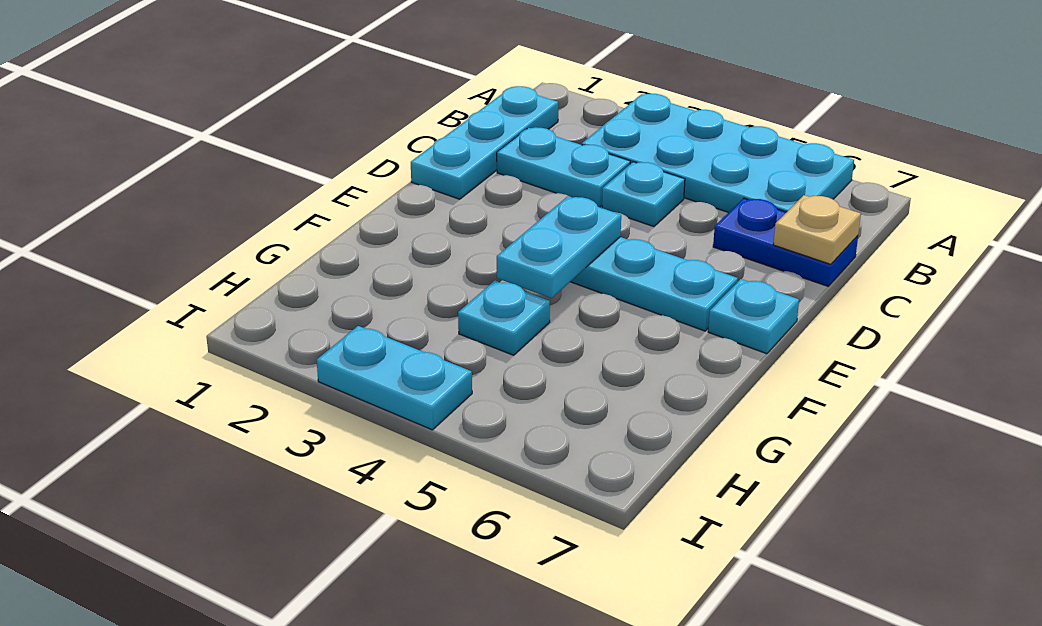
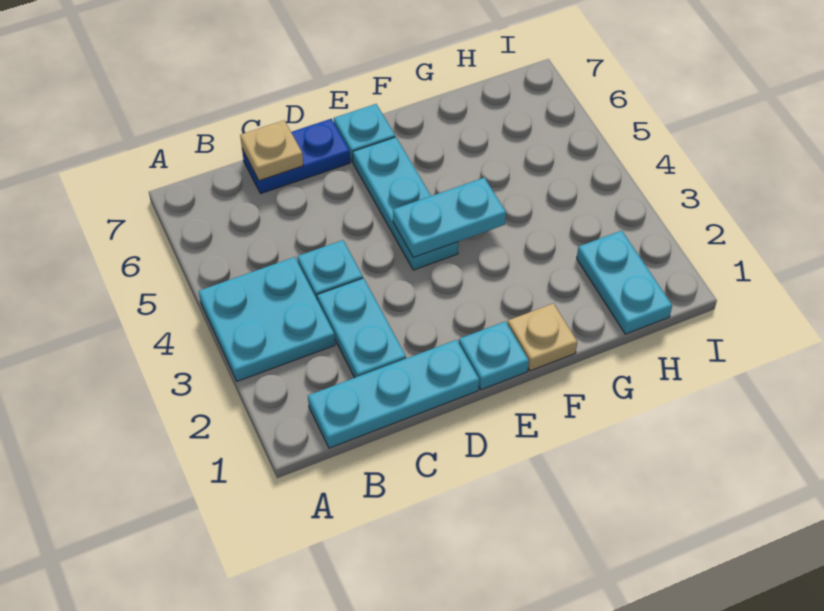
cyan plate A3:B6 level 1 -> cyan plate A3:B4 level 1
blue plate C6:C7 level 1 -> blue plate C7:D7 level 1
none -> tan plate F1 level 1
cyan plate G4 level 1 -> cyan plate E1 level 1
cyan plate I3:I4 level 1 -> cyan plate H1:H2 level 1

